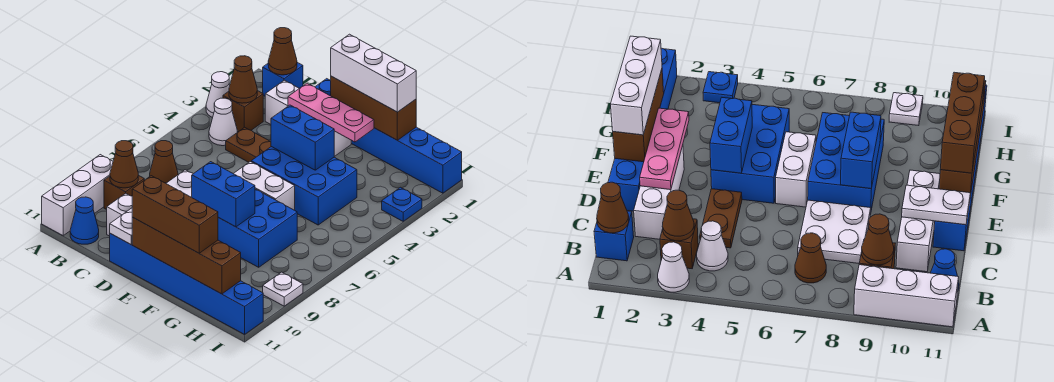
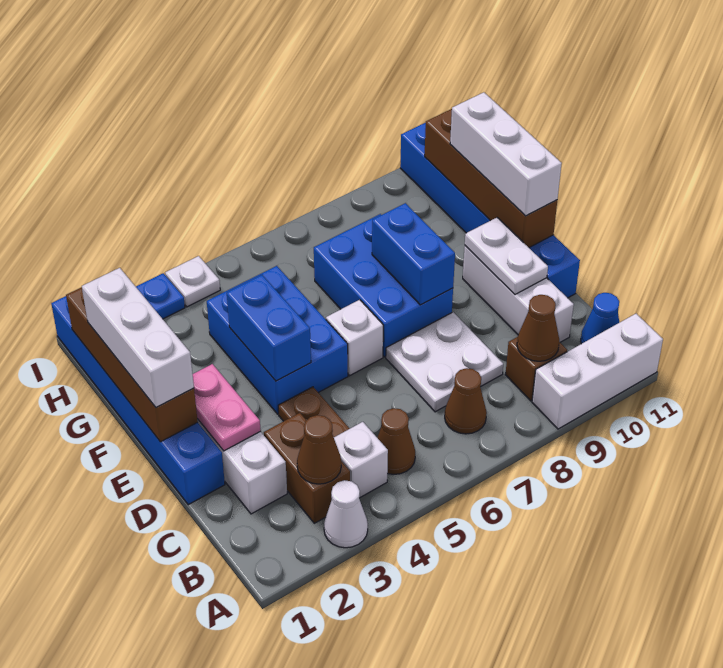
blue brick B1 level 1 -> none
brown cone B1 level 2 -> brown cone B5 level 1
brown brick B3 level 1 -> brown brick B3:C3 level 1
white cone B4 level 1 -> white brick B4 level 1
pink plate D2:F2 level 2 -> pink plate D2:E2 level 2
white plate D10:D11 level 2 -> white plate D10:E10 level 2
brown brick E1:G1 level 2 -> brown brick E1:H1 level 2
white brick E6:F6 level 1 -> white brick E6 level 1
brown brick E11:G11 level 3 -> white brick E11:G11 level 3
white plate I9 level 1 -> white plate I4 level 1

